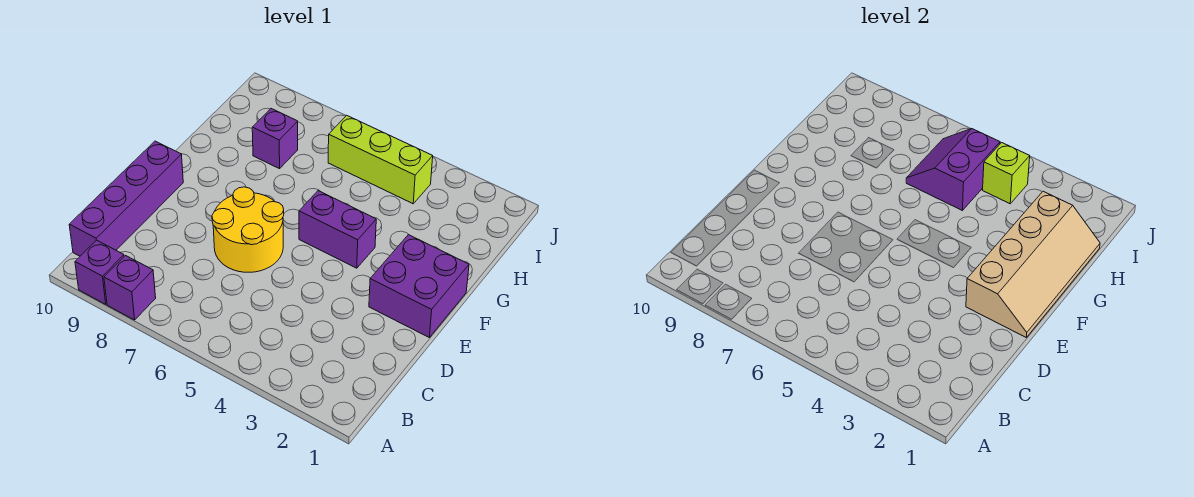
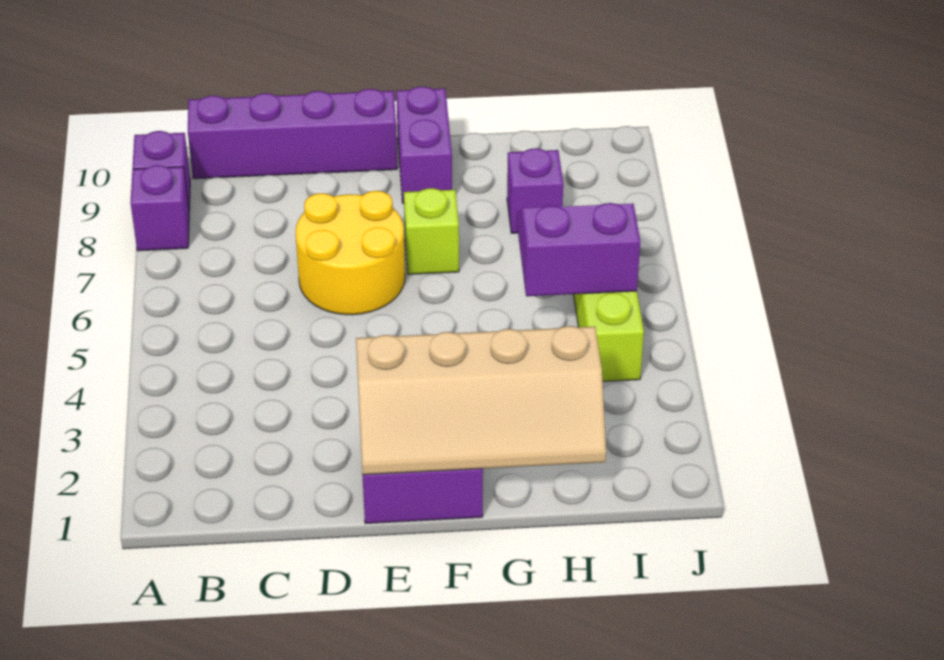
purple brick F4:F5 level 1 -> purple brick F9:F10 level 1
lime brick I4 level 2 -> lime brick F7 level 1

